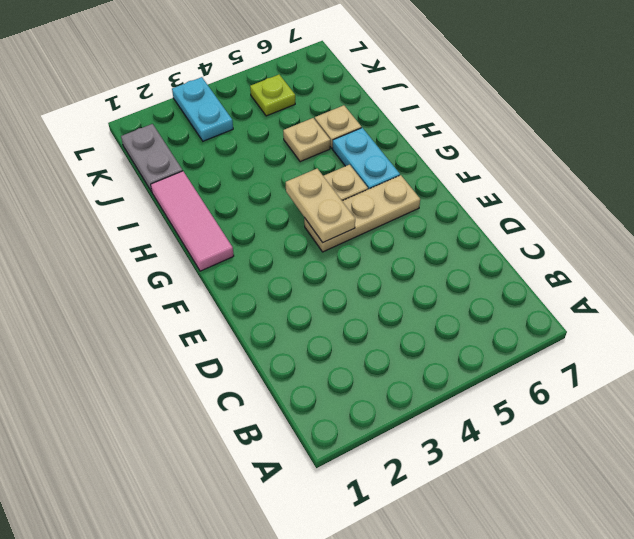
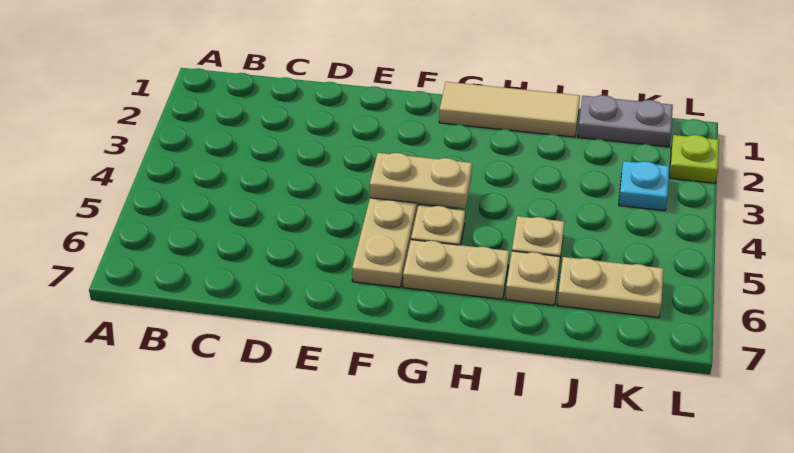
pink tile G1:I1 level 1 -> tan tile G1:I1 level 1
cyan plate G6:H6 level 1 -> tan plate G6:H6 level 1
none -> tan plate J6:K6 level 1
cyan plate K3:L3 level 1 -> cyan plate K3 level 1
lime plate K5 level 1 -> lime plate L2 level 1

